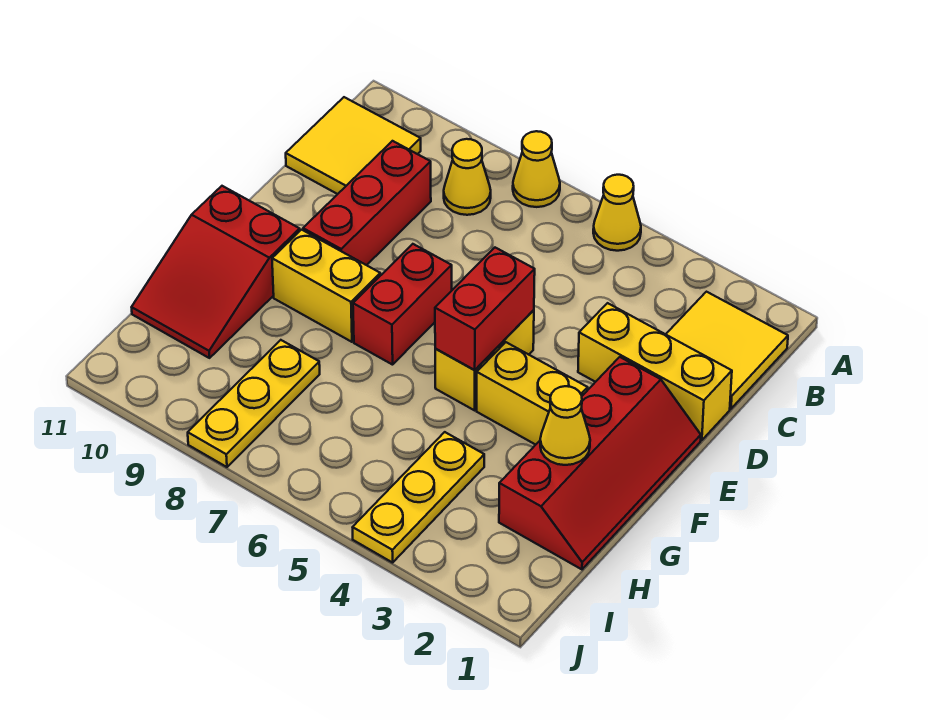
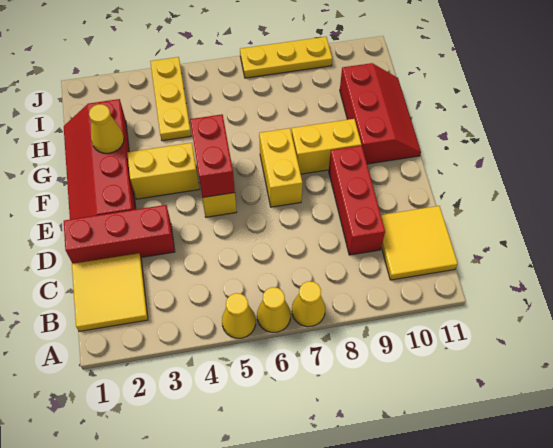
yellow cone B8 level 1 -> yellow cone A6 level 1
yellow brick D1:D3 level 1 -> red brick D1:D3 level 1
red brick E7:F7 level 1 -> yellow brick E7:F7 level 1
red slope F10:H11 level 1 top F -> red slope F10:H11 level 1 top 10
yellow plate H8:J8 level 1 -> yellow plate J7:J9 level 1

